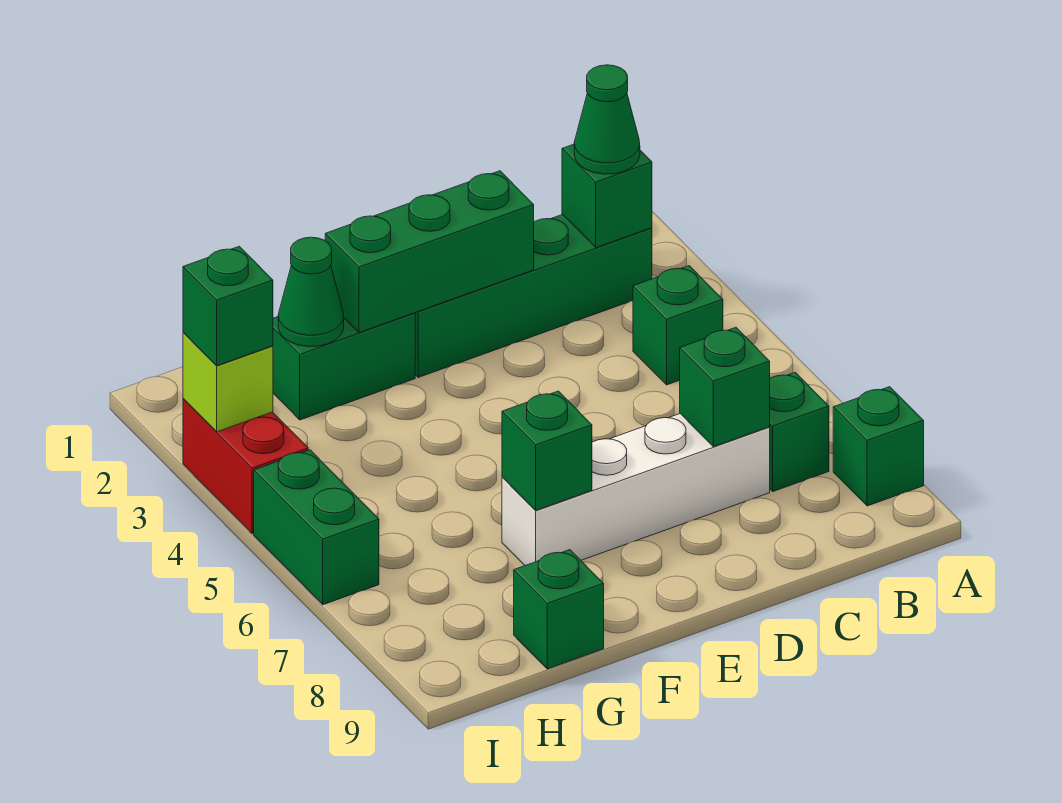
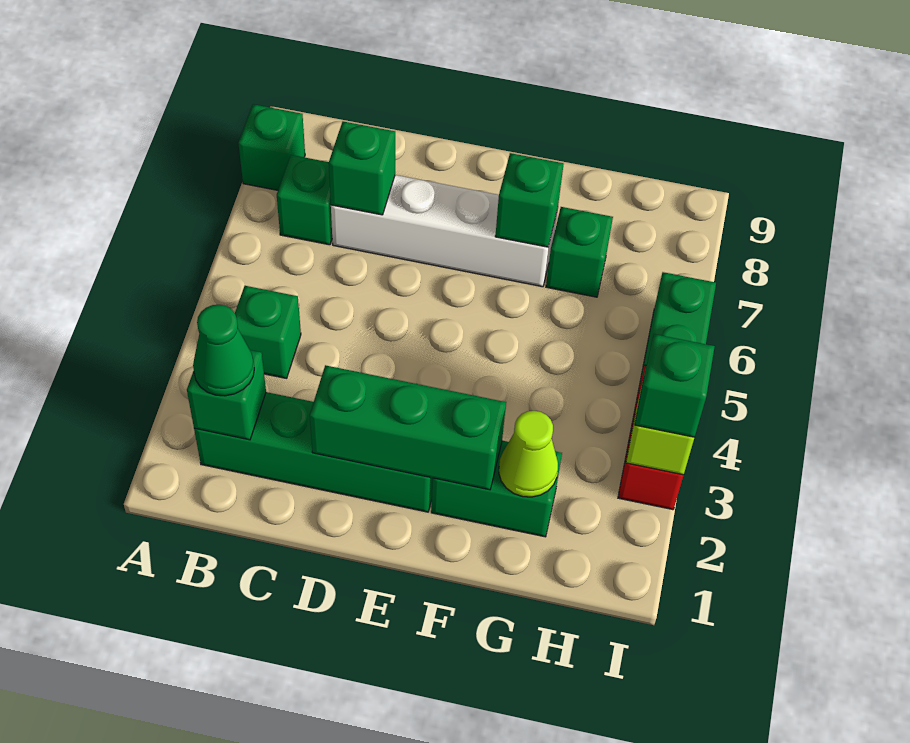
green cone G2 level 2 -> lime cone G2 level 2
green brick G9 level 1 -> green brick G7 level 1

